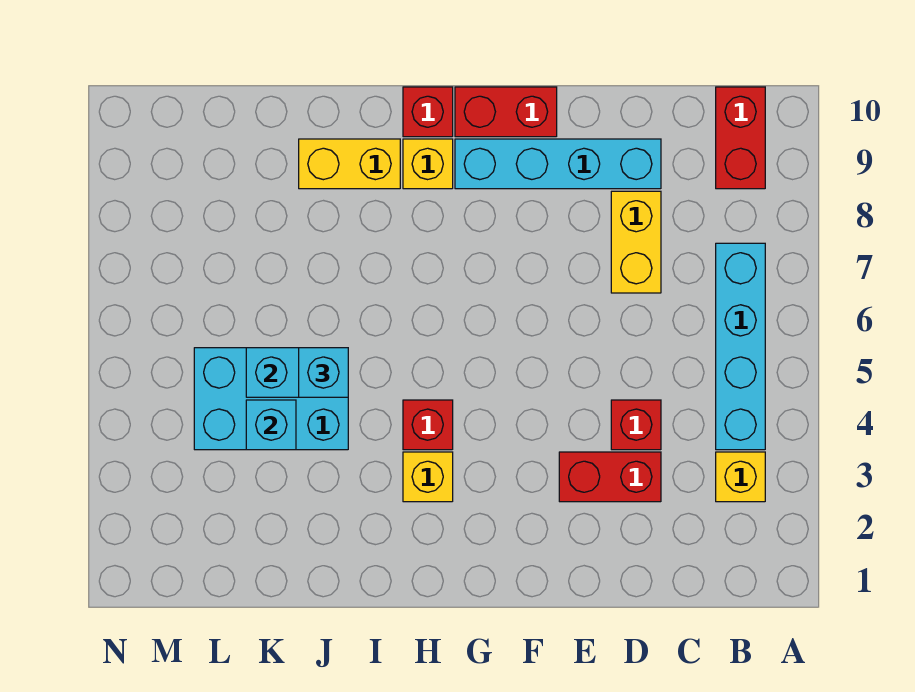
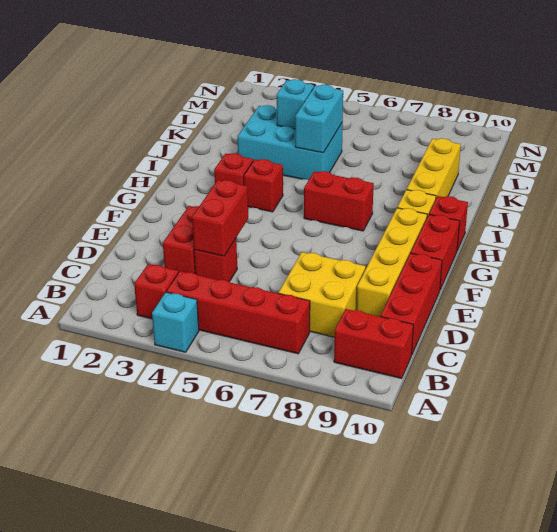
yellow brick B3 level 1 -> red brick B3 level 1
cyan brick B4:B7 level 1 -> red brick B4:B7 level 1
none -> red brick C10:E10 level 1
none -> red brick D4:E4 level 2
yellow brick D7:D8 level 1 -> yellow brick C7:D8 level 1
cyan brick D9:G9 level 1 -> yellow brick D9:G9 level 1
yellow brick H3 level 1 -> red brick H3 level 1
none -> red brick H6:H7 level 1
yellow brick I9:J9 level 1 -> yellow brick I9:K9 level 1
cyan brick J4:L5 level 1 -> cyan brick J3:K5 level 1
cyan brick J5 level 3 -> cyan brick A4 level 1

